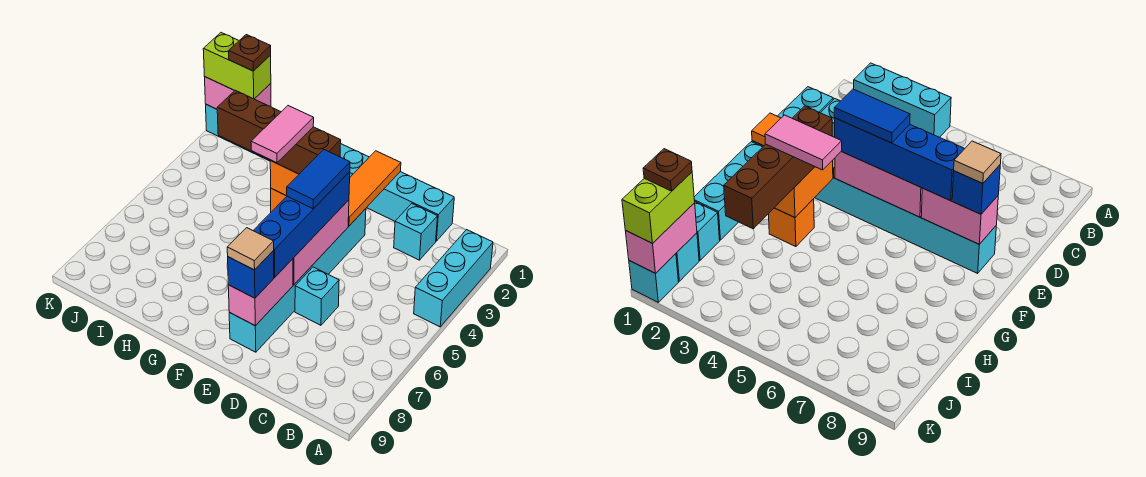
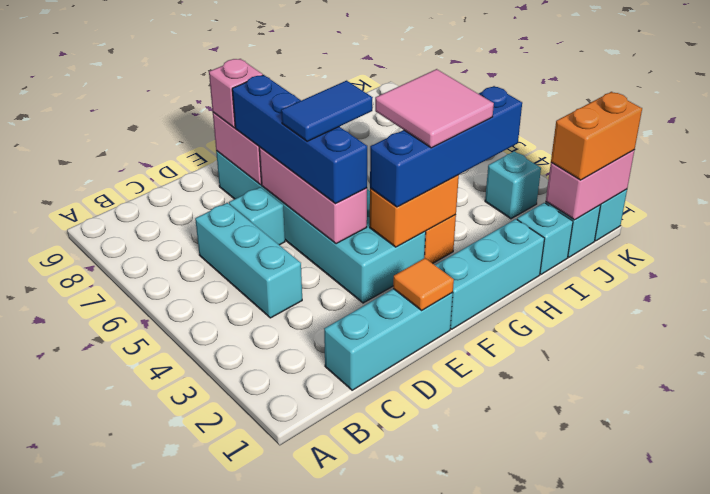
cyan brick A2:A4 level 1 -> cyan brick C4:C6 level 1
cyan brick C2 level 1 -> cyan brick J3 level 1
orange tile E1:E3 level 2 -> orange tile E1 level 2
cyan brick E3:E8 level 1 -> cyan brick E3:F8 level 1
blue tile E4:E5 level 4 -> blue tile E5:F5 level 4
blue brick E8 level 3 -> pink brick E8 level 3
tan tile E8 level 4 -> none
brown brick F3:I3 level 3 -> blue brick F3:I3 level 3
pink tile G3:G4 level 4 -> pink tile G3:H4 level 4
lime brick J1:K1 level 3 -> orange brick J1:K1 level 3
brown plate J1 level 4 -> none

